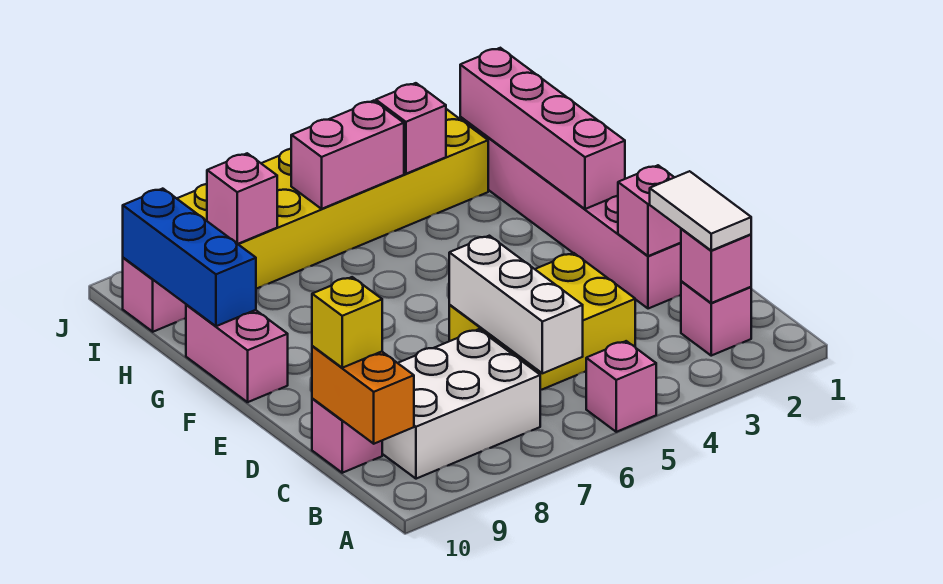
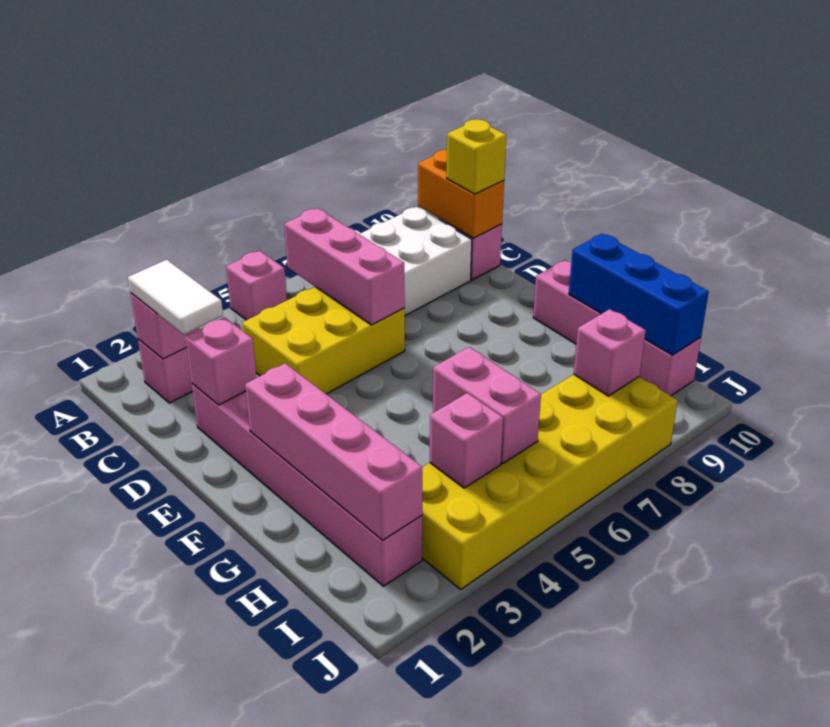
white brick B6:D6 level 2 -> pink brick B6:D6 level 2
pink brick I5:I6 level 2 -> pink brick H5:I5 level 2

